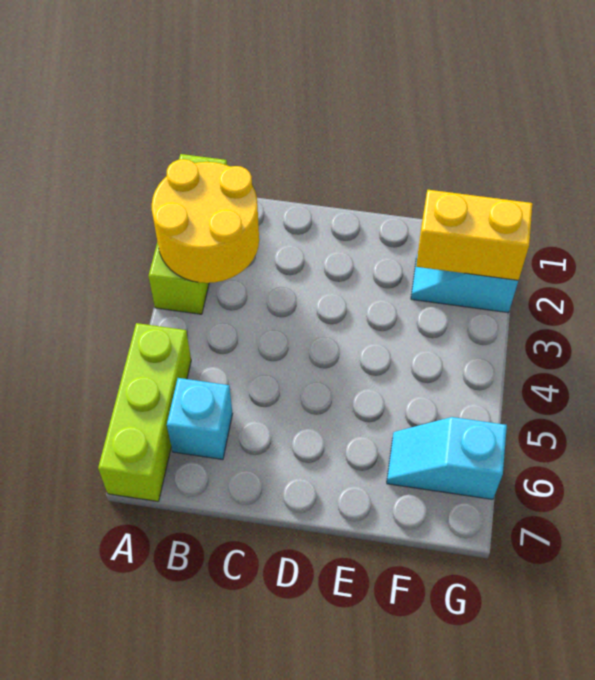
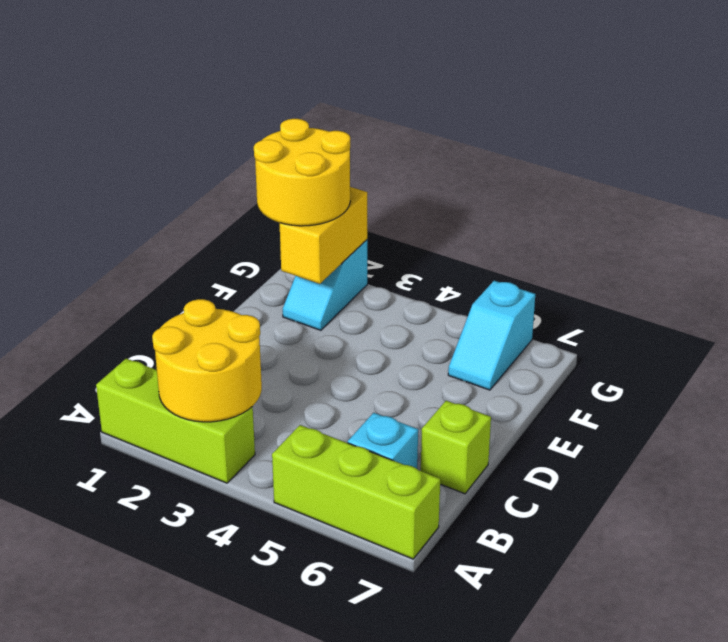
none -> lime brick C7 level 1
none -> yellow round brick F1:G2 level 3

